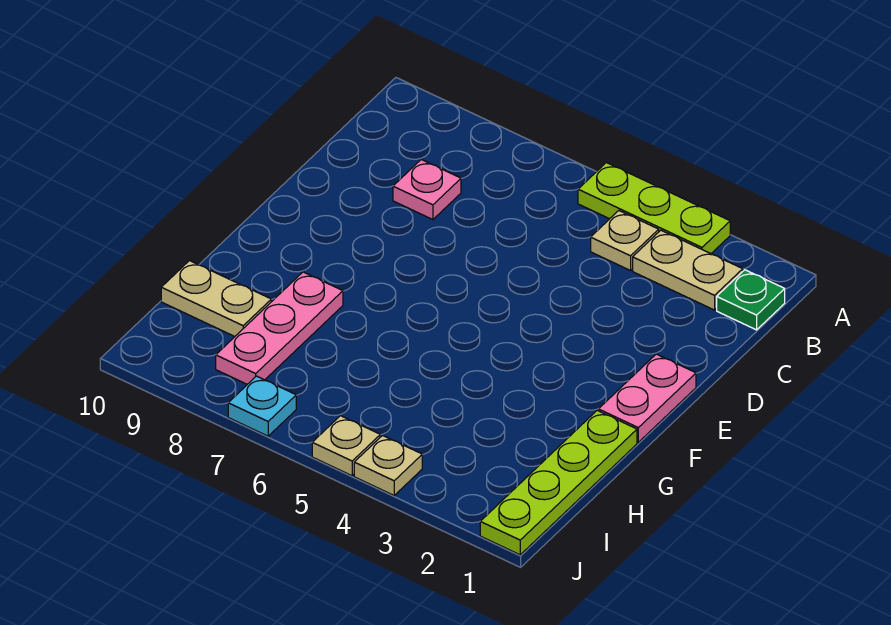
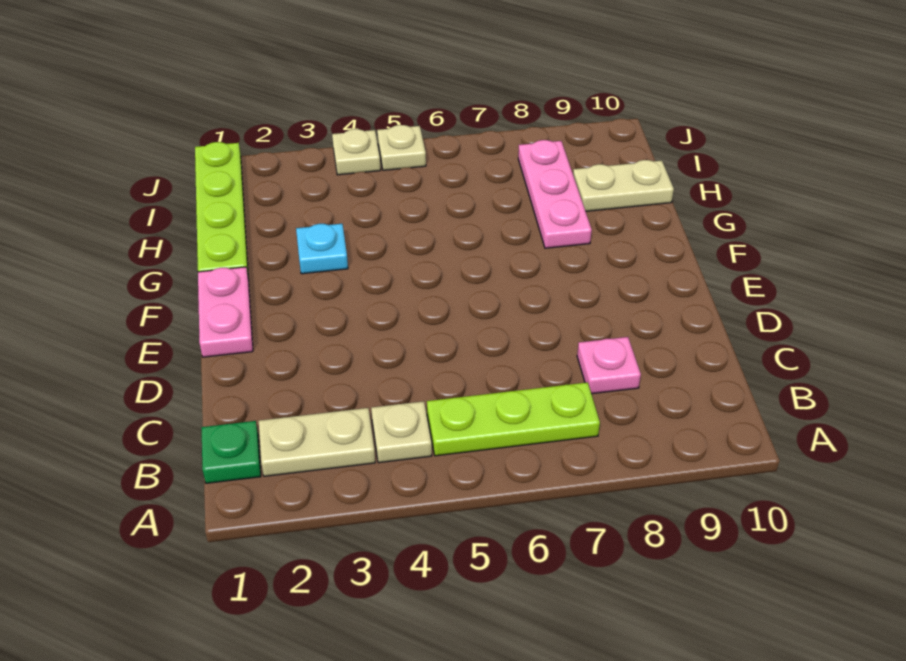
lime plate A3:A5 level 1 -> lime plate B5:B7 level 1
cyan plate J7 level 1 -> cyan plate G3 level 1

